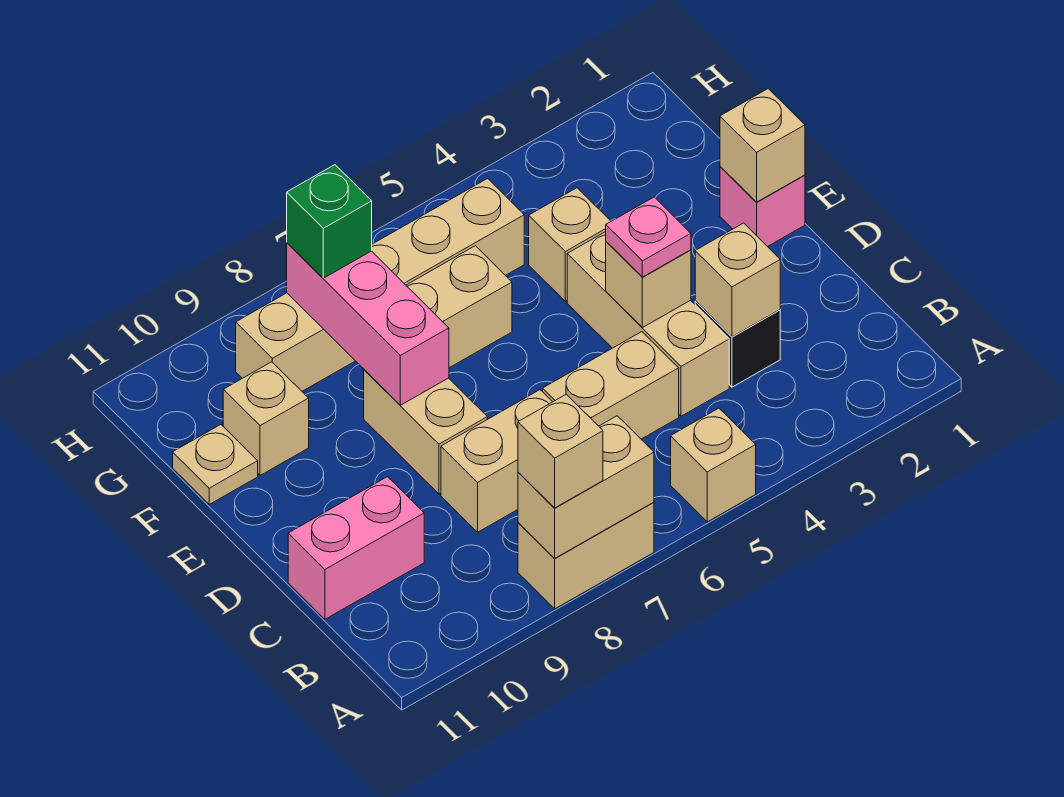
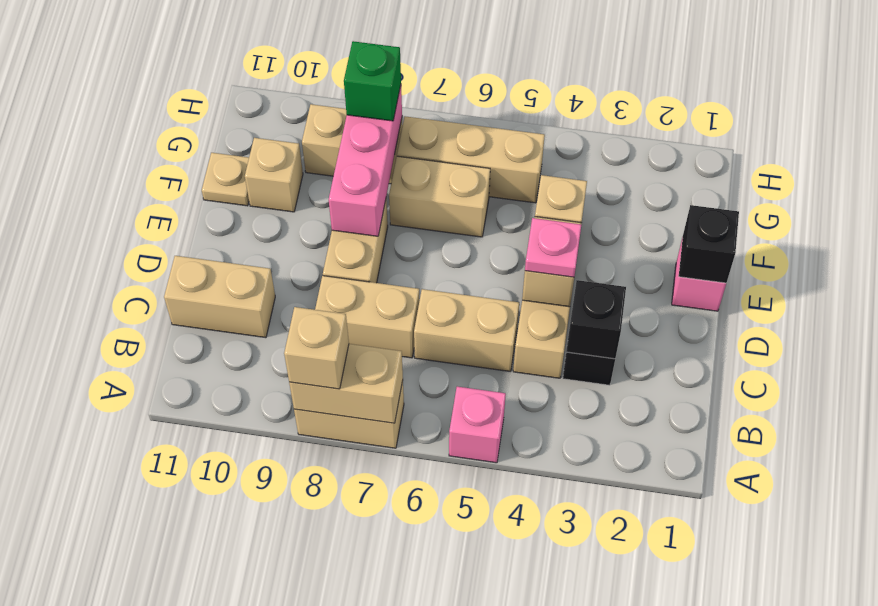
tan brick A5 level 1 -> pink brick A5 level 1
tan brick C3 level 2 -> black brick C3 level 2
pink brick C10:C11 level 1 -> tan brick C10:C11 level 1
tan brick E1 level 2 -> black brick E1 level 2

